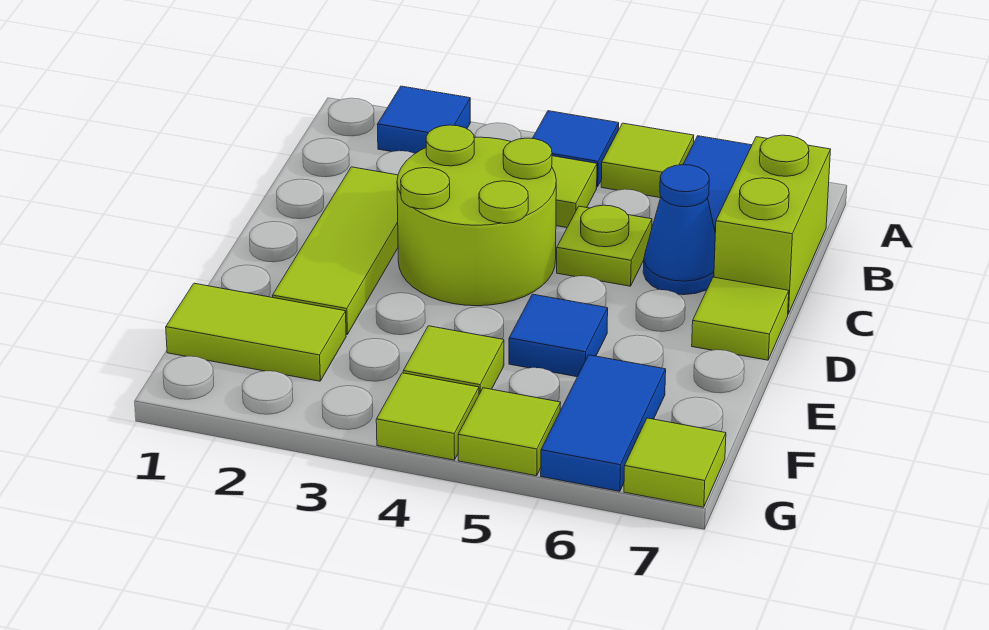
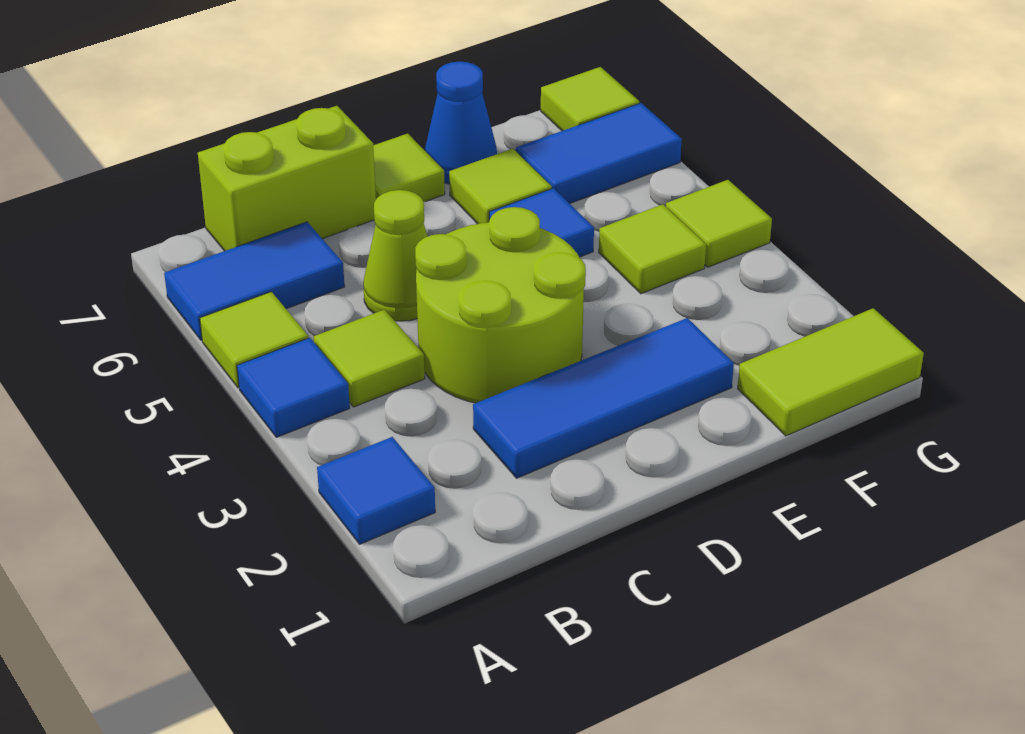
lime tile C2:E2 level 1 -> blue tile C2:E2 level 1
lime plate C5 level 1 -> lime cone C5 level 1
blue cone C6 level 1 -> blue cone E7 level 1
lime tile F1:F2 level 1 -> lime tile F1:G1 level 1
lime tile G5 level 1 -> lime tile E6 level 1

